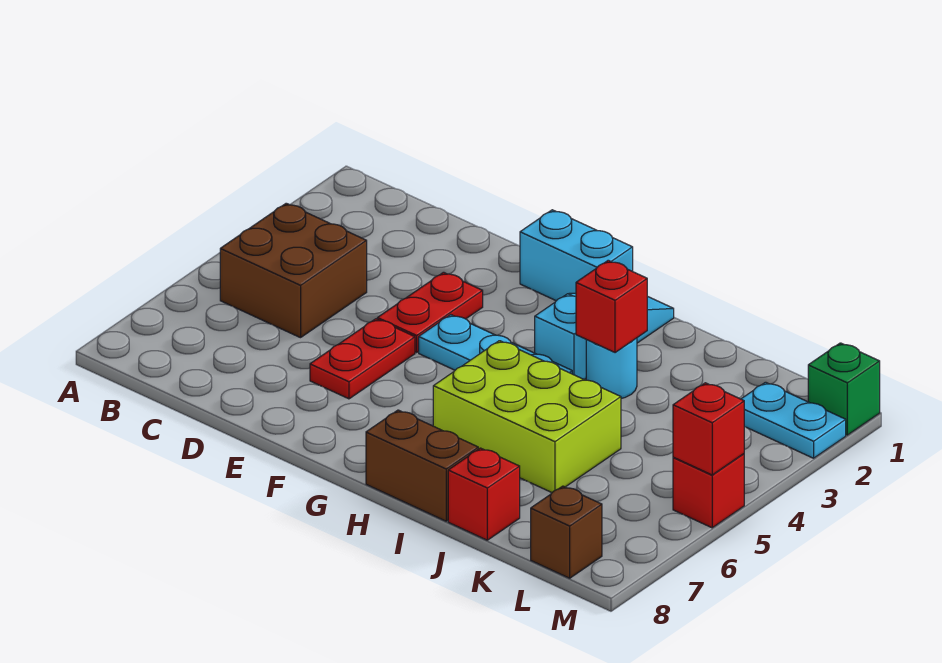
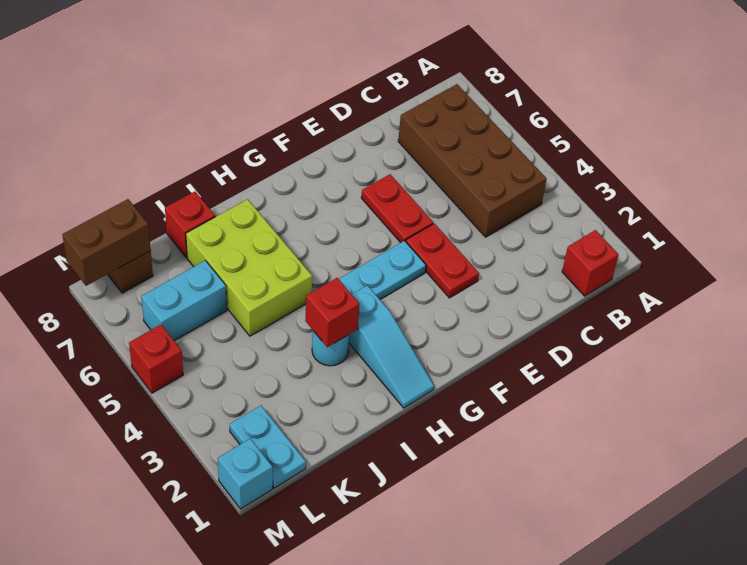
brown brick B4:C5 level 1 -> brown brick B4:C7 level 1
cyan brick F1:G1 level 1 -> cyan brick K6:L6 level 1
lime brick H5:J6 level 1 -> lime brick I5:J7 level 1
brown brick H8:I8 level 1 -> brown brick L8:M8 level 2
cyan plate L2:M2 level 1 -> cyan plate L1:L2 level 1
green brick M1 level 1 -> cyan brick M1 level 1
red brick M5 level 2 -> red brick B1 level 1

